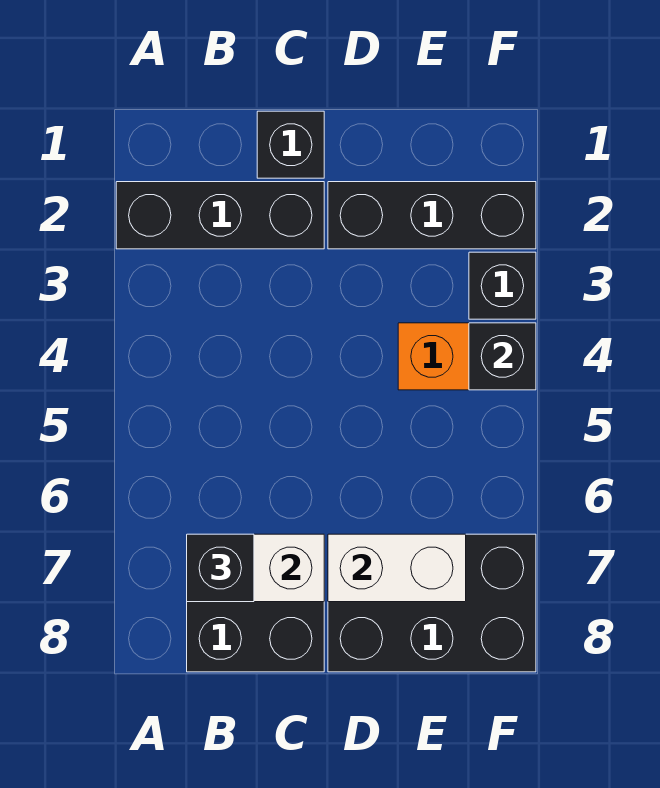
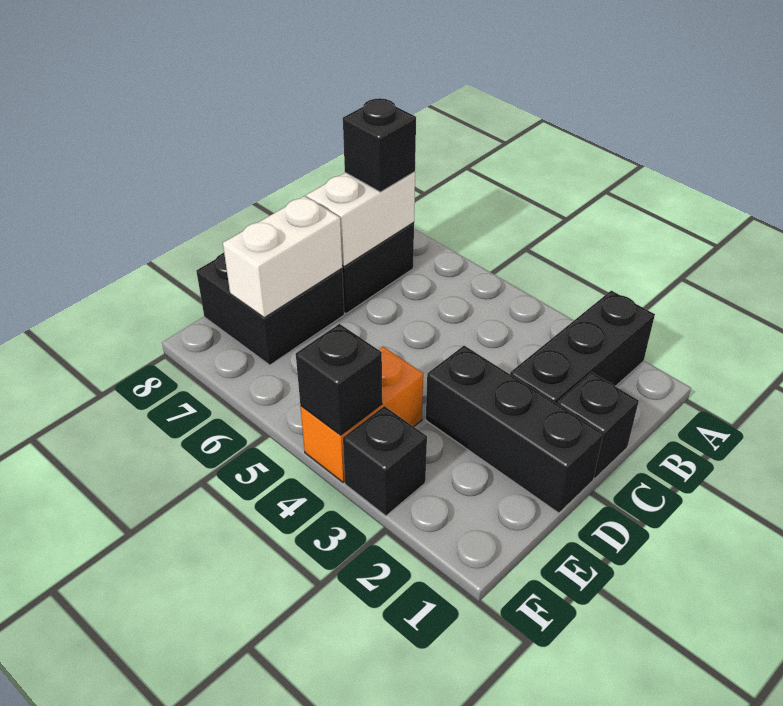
black brick D2:F2 level 1 -> black brick D1:D3 level 1
black brick D7:F8 level 1 -> black brick D7:E8 level 1

